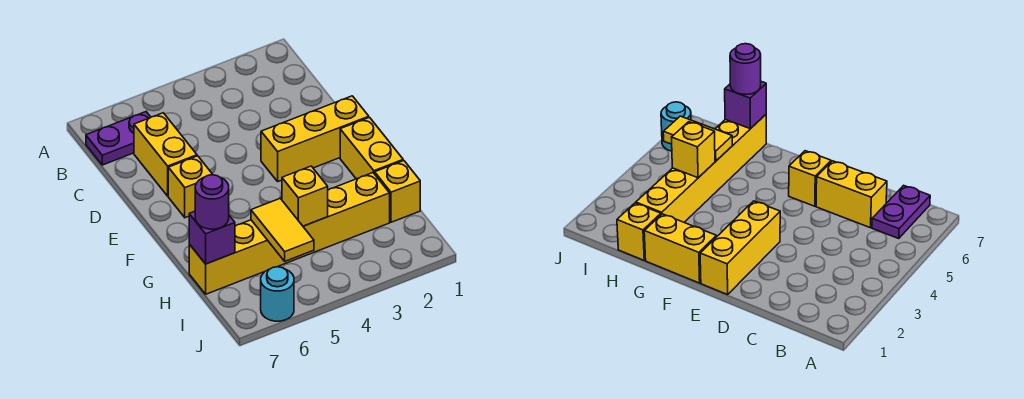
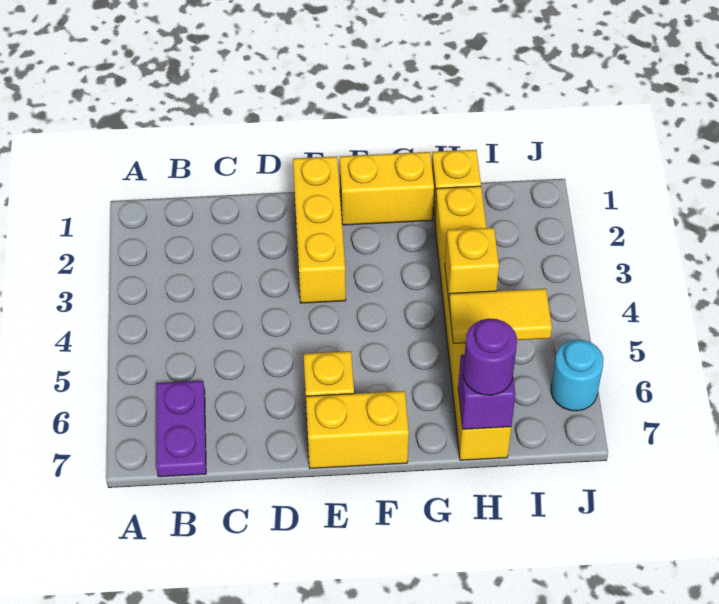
yellow brick C6:D6 level 1 -> yellow brick E7:F7 level 1

